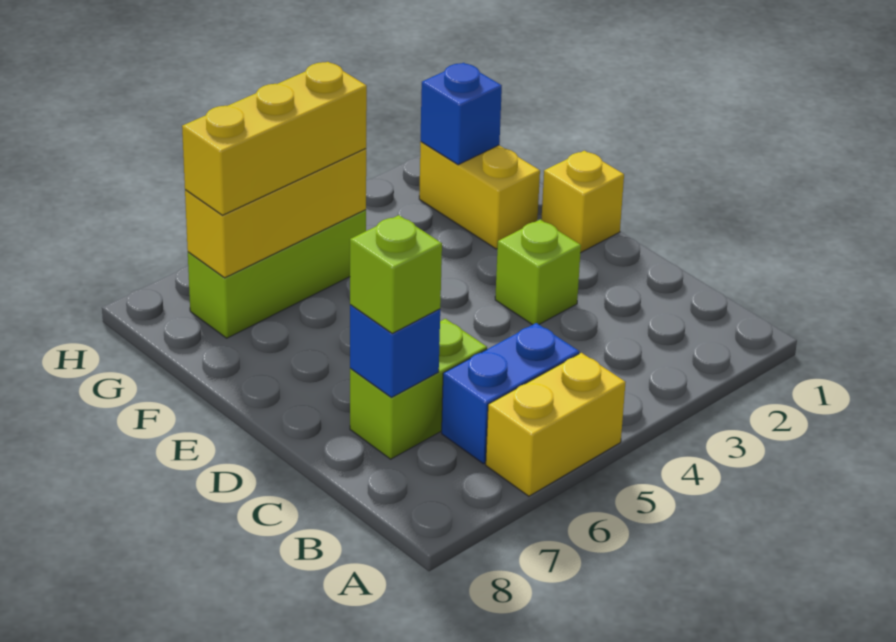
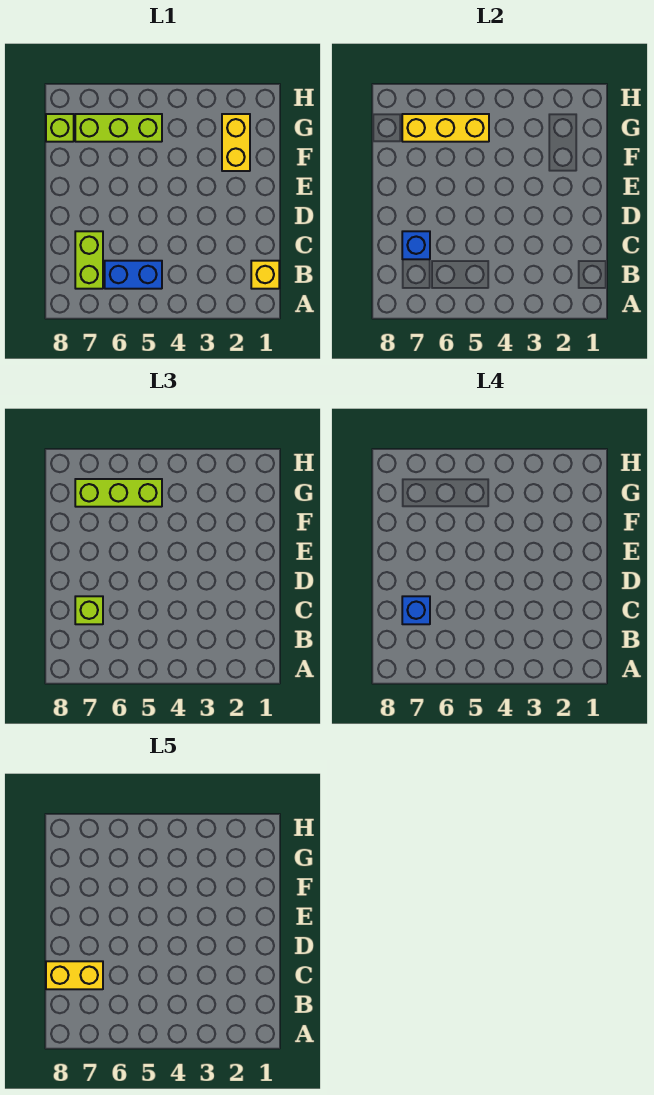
yellow brick A5:A6 level 1 -> yellow brick C7:C8 level 5
lime brick C6:C7 level 1 -> lime brick B7:C7 level 1
lime brick D3 level 1 -> lime brick G8 level 1
yellow brick E1 level 1 -> yellow brick B1 level 1
blue brick G2 level 2 -> blue brick C7 level 4
yellow brick G5:G7 level 3 -> lime brick G5:G7 level 3

